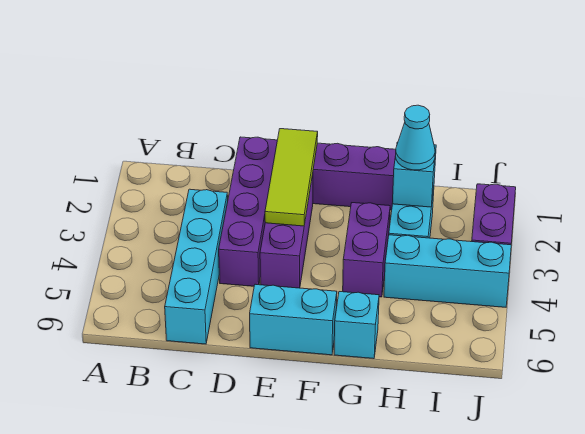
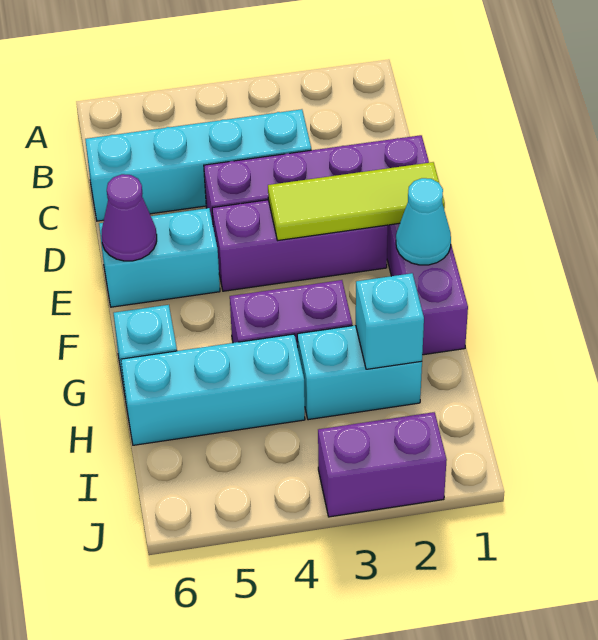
cyan brick E6:F6 level 1 -> cyan brick E5:E6 level 1
none -> purple cone E6 level 2
cyan cone H2 level 3 -> cyan cone F1 level 2
cyan brick H4:J4 level 1 -> cyan brick H4:H6 level 1

